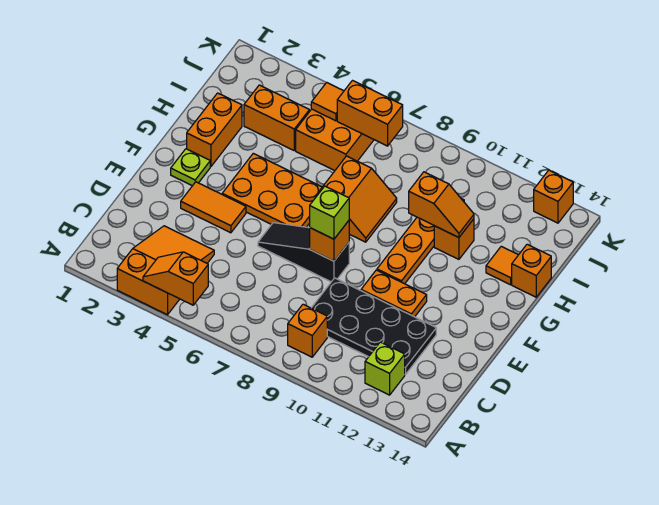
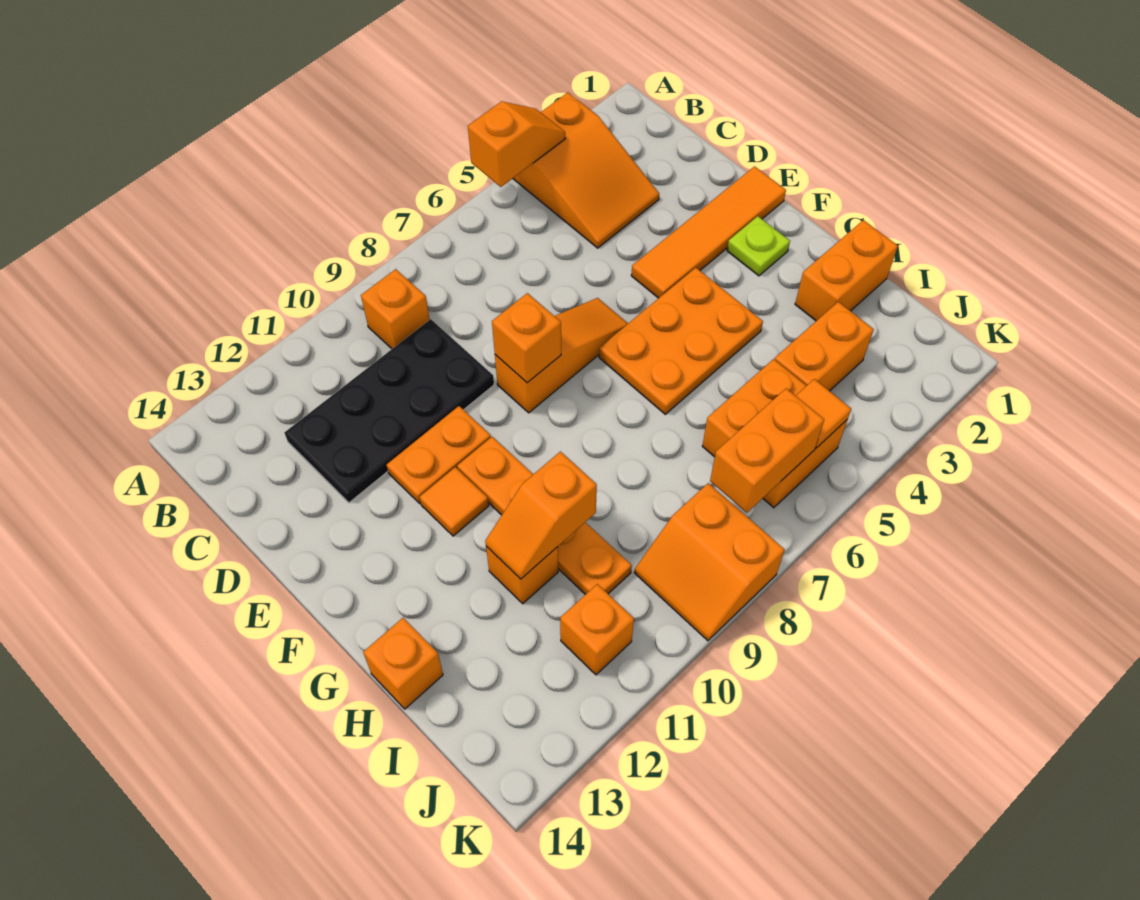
lime brick B12 level 1 -> none
orange tile E3:E4 level 1 -> orange tile E1:E4 level 1
black slope E6:E8 level 1 top 8 -> orange slope E6:E8 level 1 top 8
lime brick E8 level 3 -> none
orange brick G2:H2 level 1 -> orange brick H1:H2 level 1
orange slope G7:H8 level 1 top 7 -> orange slope J8:K9 level 1 top 8
orange tile H13 level 1 -> orange tile F11 level 1
orange brick K13 level 1 -> orange brick J11 level 1

